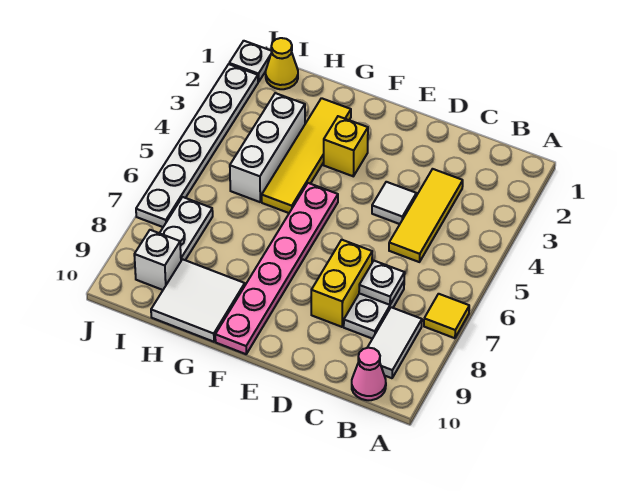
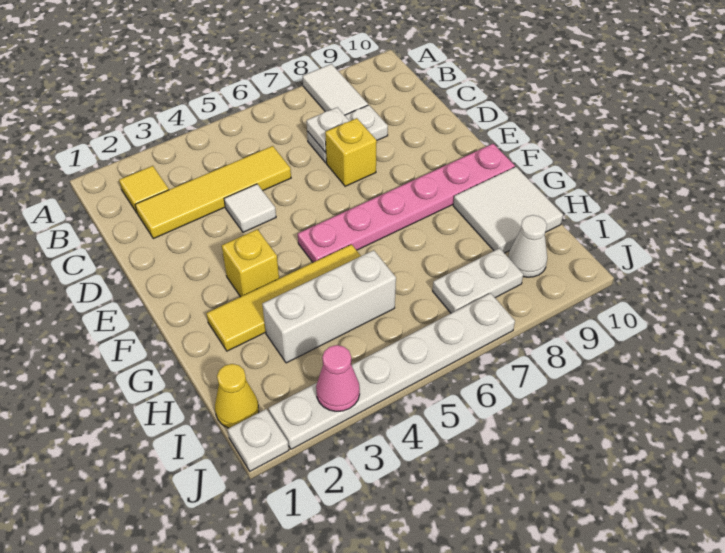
yellow tile A7 level 1 -> yellow tile B2 level 1
white tile B8:B9 level 1 -> white tile A8:B8 level 1
pink cone B10 level 1 -> pink cone J3 level 2
yellow tile C3:C5 level 1 -> yellow tile C2:C5 level 1
yellow brick D7:D8 level 1 -> yellow brick D7 level 1
white brick I9 level 1 -> white cone I9 level 1

